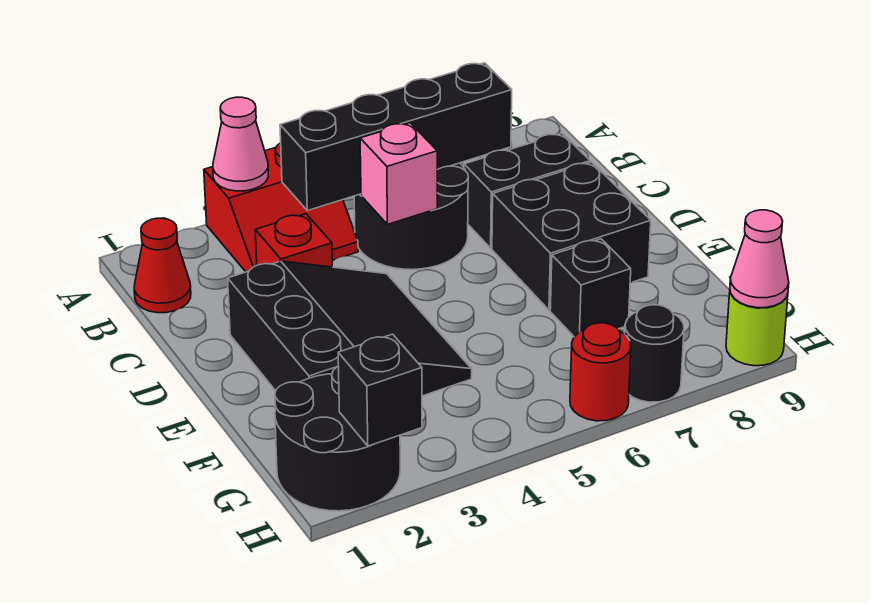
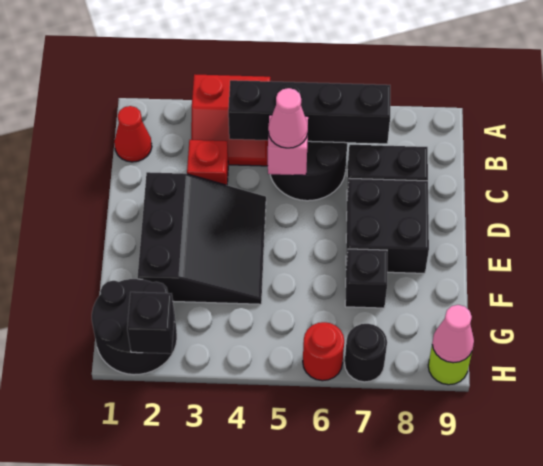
pink cone A3 level 2 -> pink cone C5 level 3

